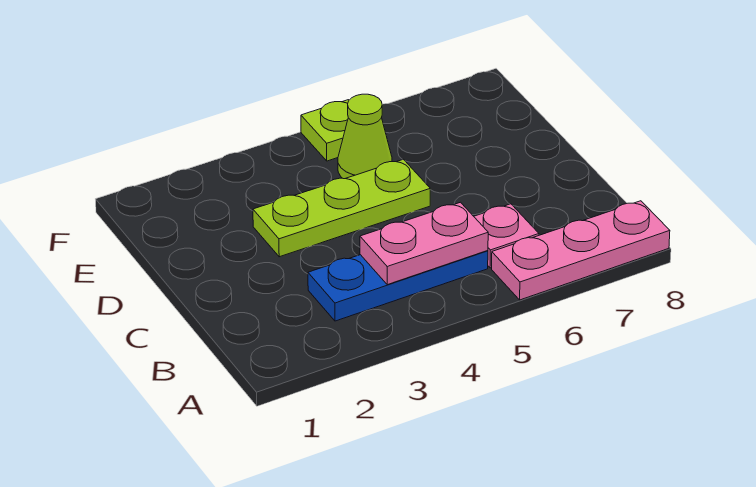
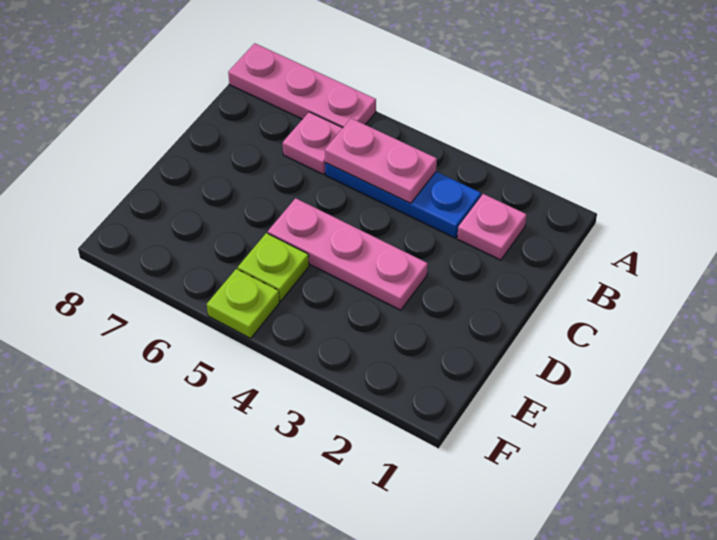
none -> pink plate B2 level 1
lime plate D3:D5 level 1 -> pink plate D3:D5 level 1
lime cone E5 level 1 -> lime plate E5 level 1

